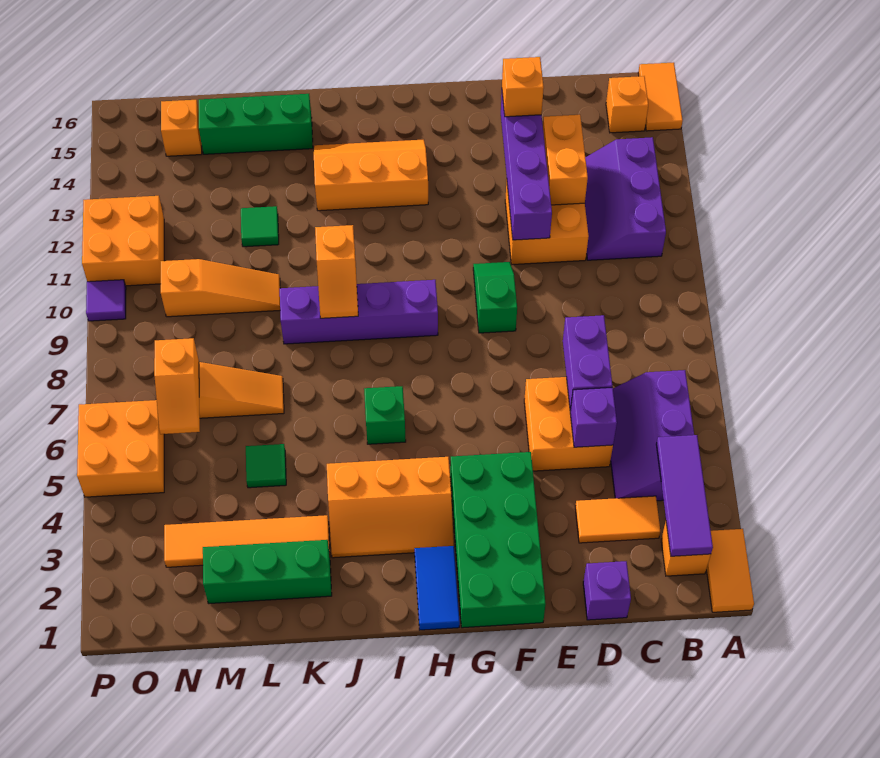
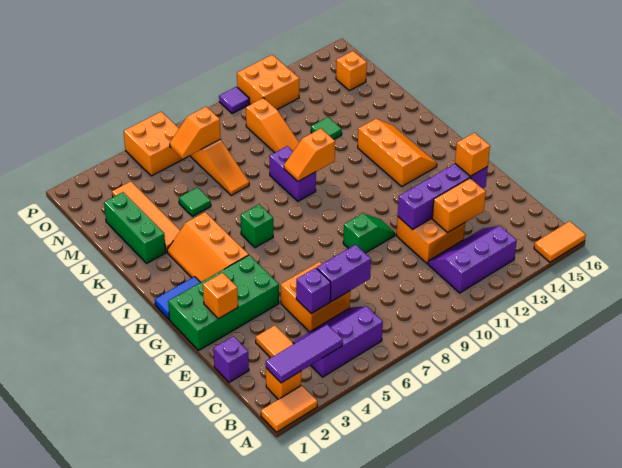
orange brick B15 level 1 -> orange brick F2 level 2
purple brick H9:K9 level 1 -> purple brick J9:K9 level 1
green brick K15:M15 level 1 -> none

